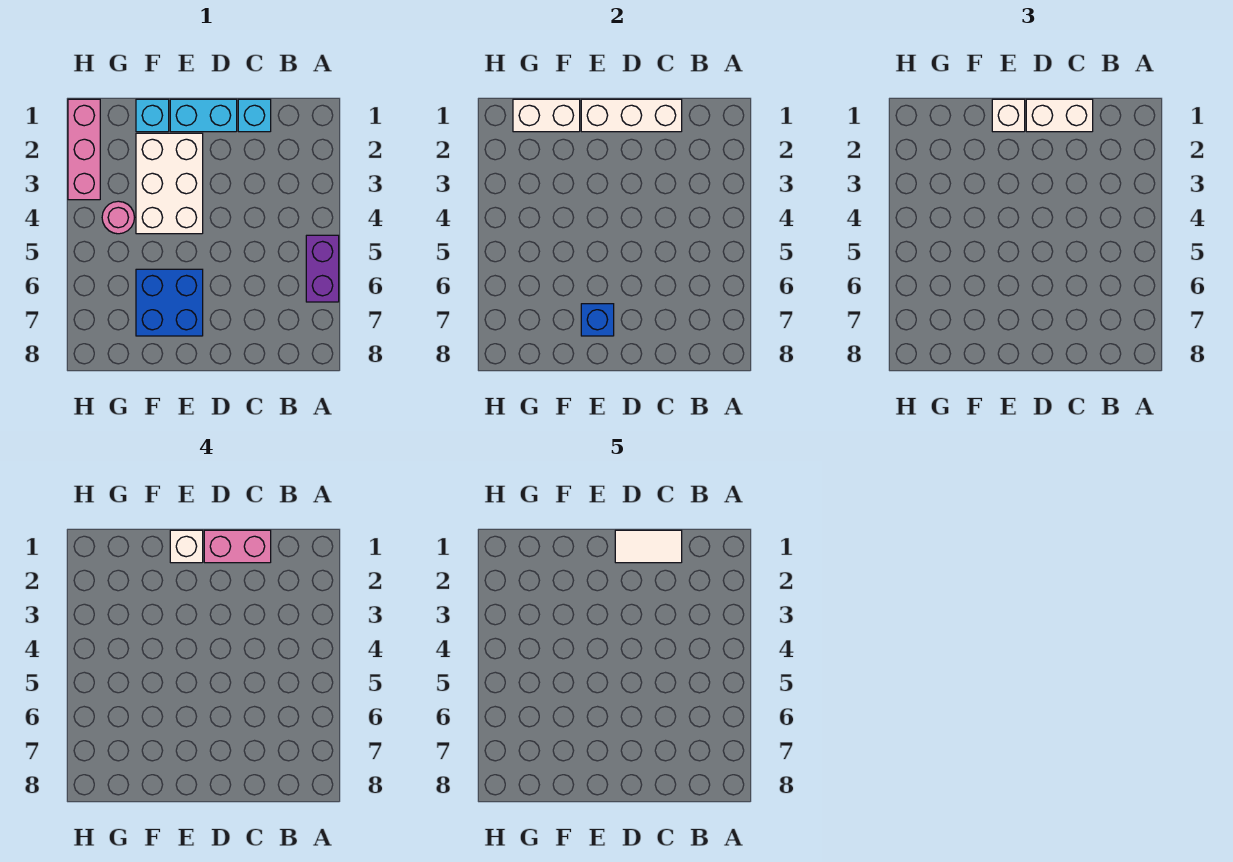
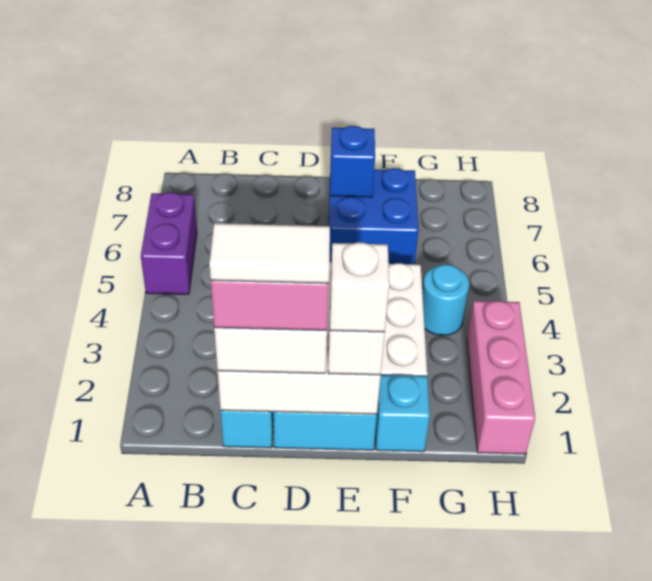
white brick F1:G1 level 2 -> none
pink round brick G4 level 1 -> cyan round brick G4 level 1

